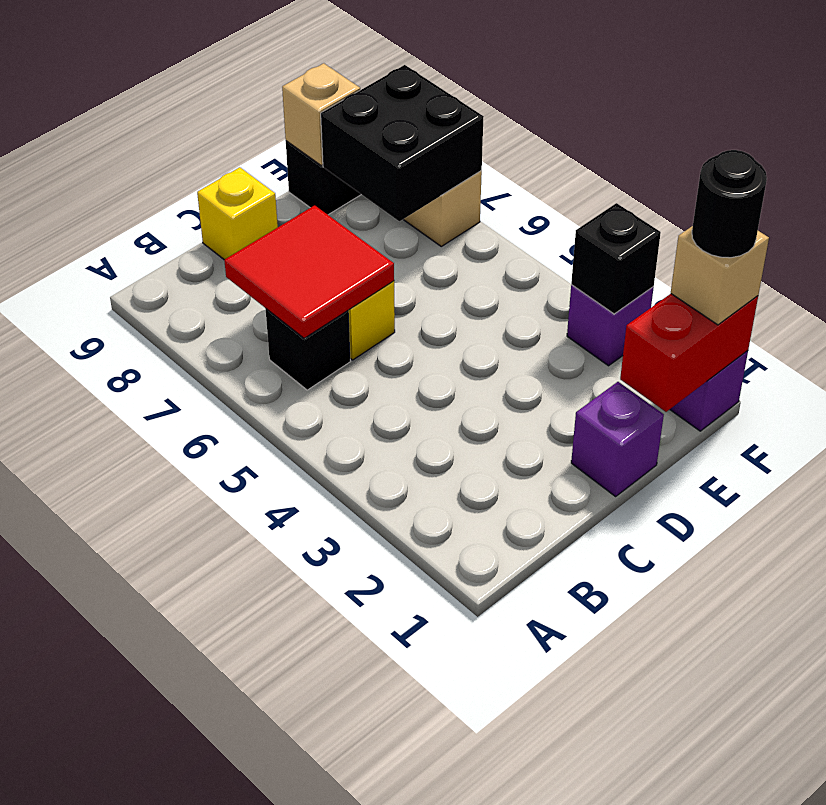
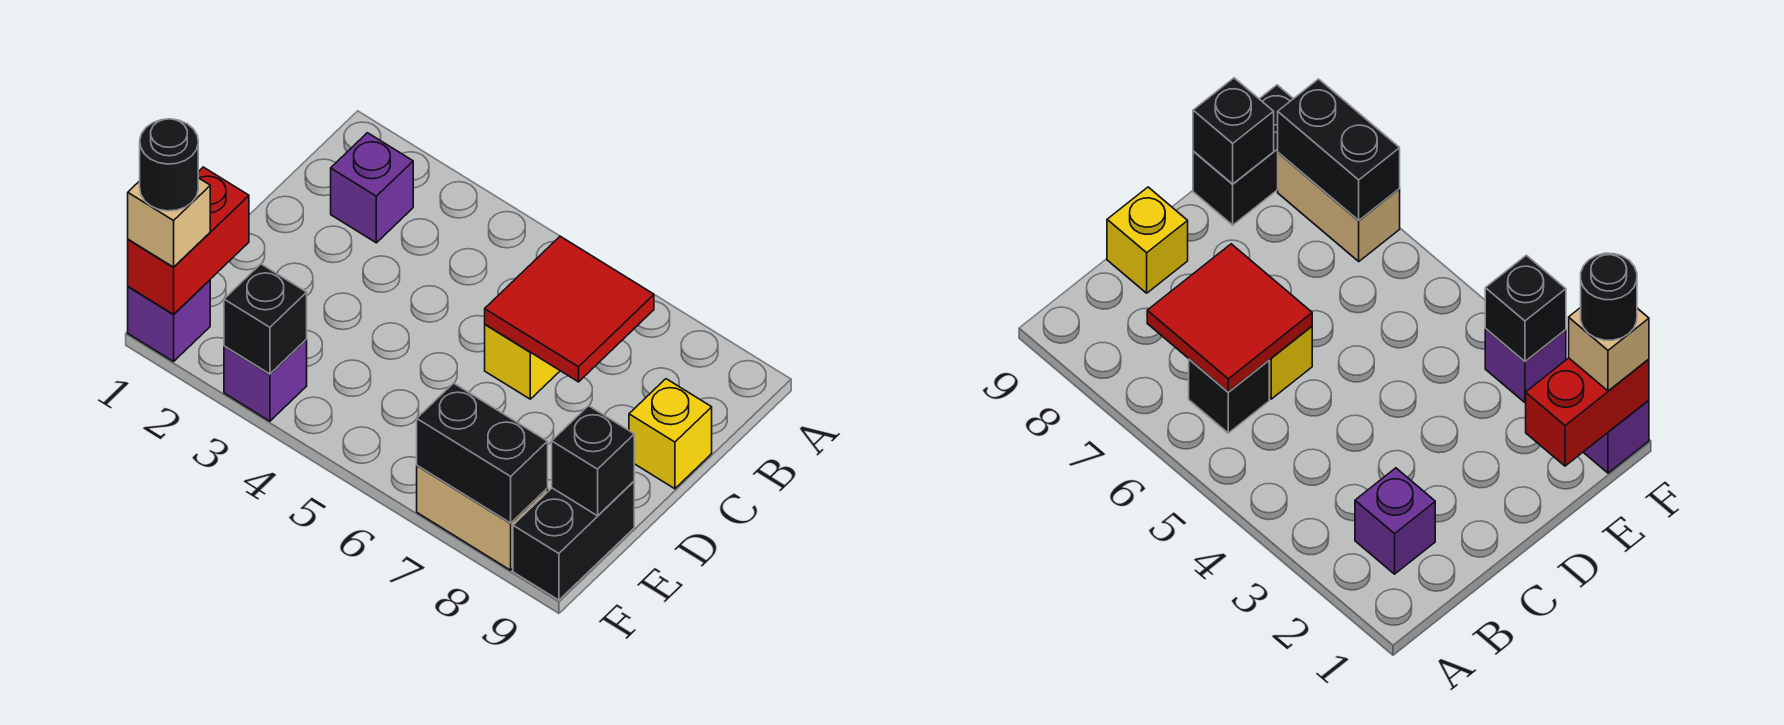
purple brick D1 level 1 -> purple brick B2 level 1
black brick E7:F8 level 2 -> black brick F7:F8 level 2
tan brick E9 level 2 -> black brick E9 level 2

